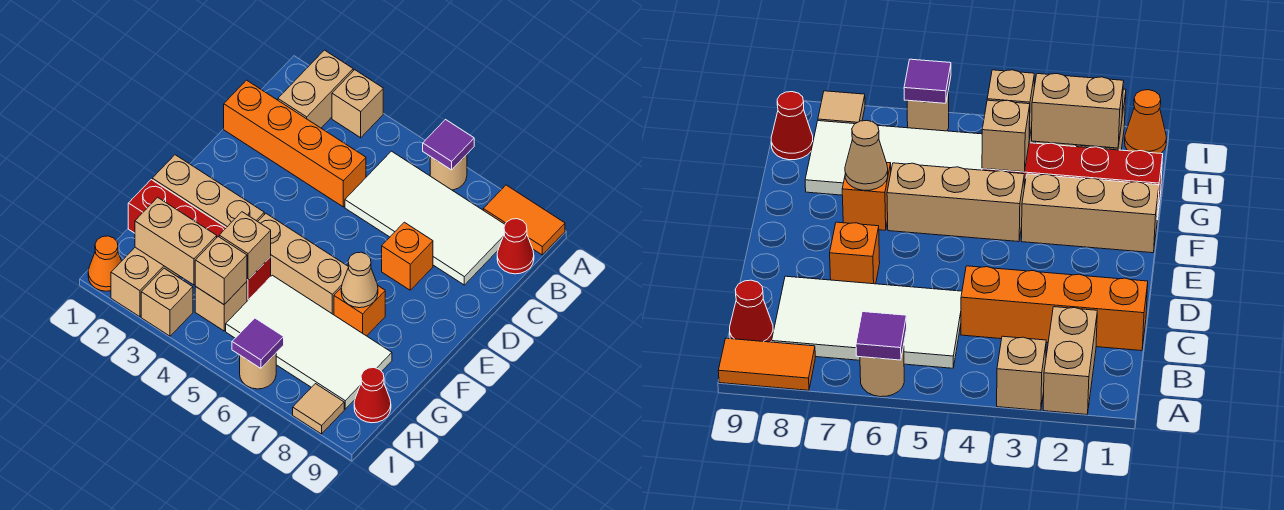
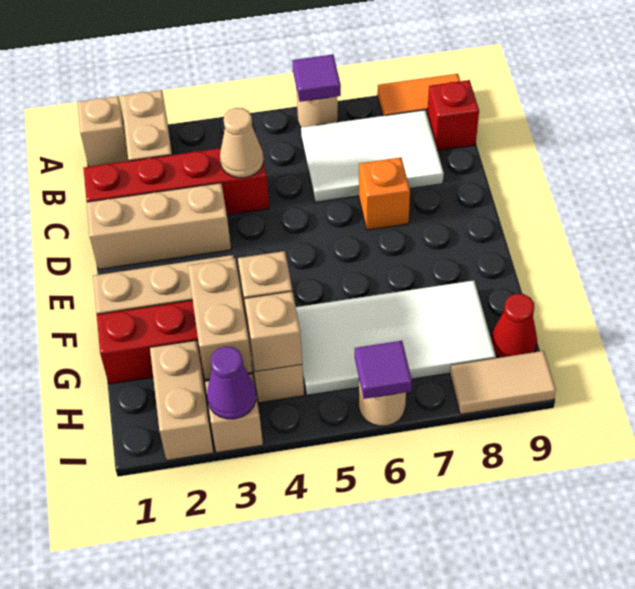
tan brick A3 level 1 -> tan brick A1 level 1
white tile B5:C8 level 1 -> white tile B6:C8 level 1
red cone B9 level 1 -> red brick B9 level 1
orange brick C1:C4 level 1 -> red brick C1:C4 level 1
tan brick F4:F6 level 1 -> tan brick D1:D3 level 1
orange brick F7 level 1 -> none
tan cone F7 level 2 -> tan cone C4 level 2
tan brick H2:H3 level 2 -> tan brick G3:H3 level 2
orange cone I1 level 1 -> none
none -> purple cone I3 level 2
tan tile I8 level 1 -> tan tile I8:I9 level 1

